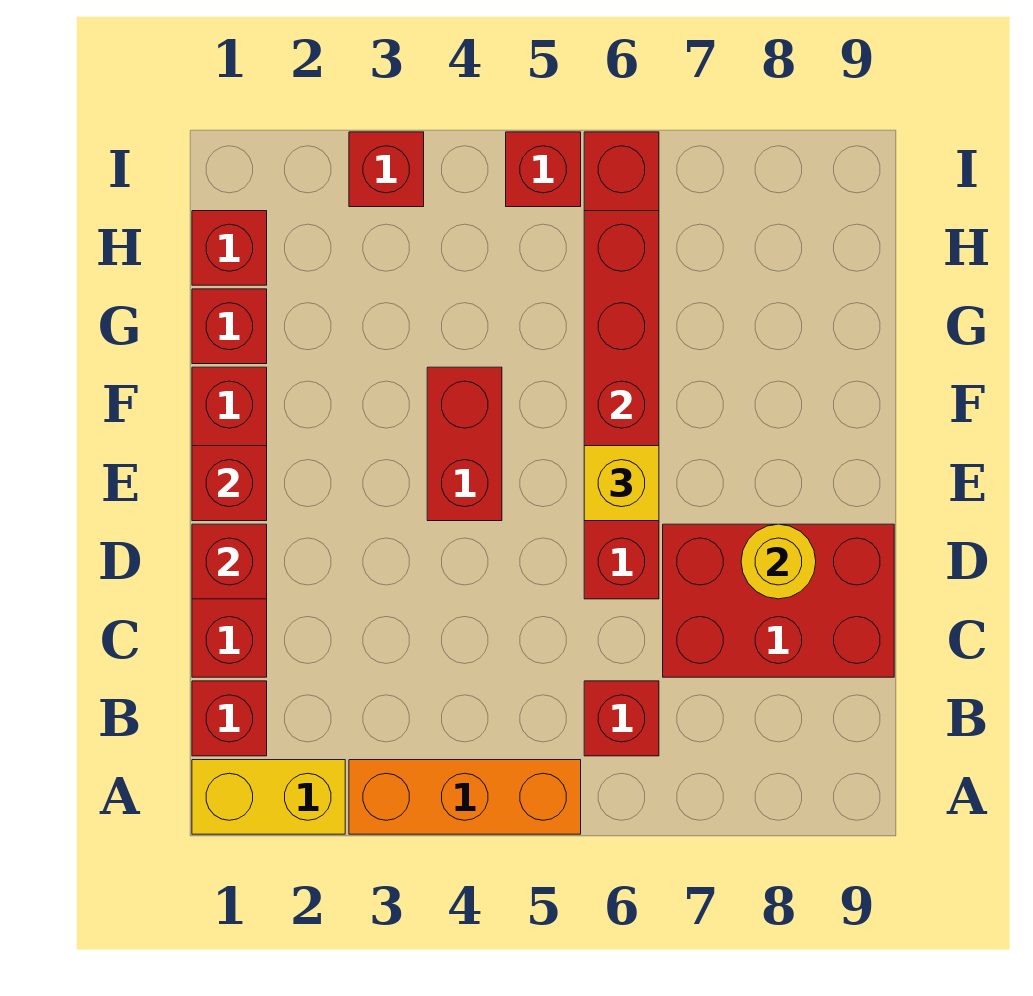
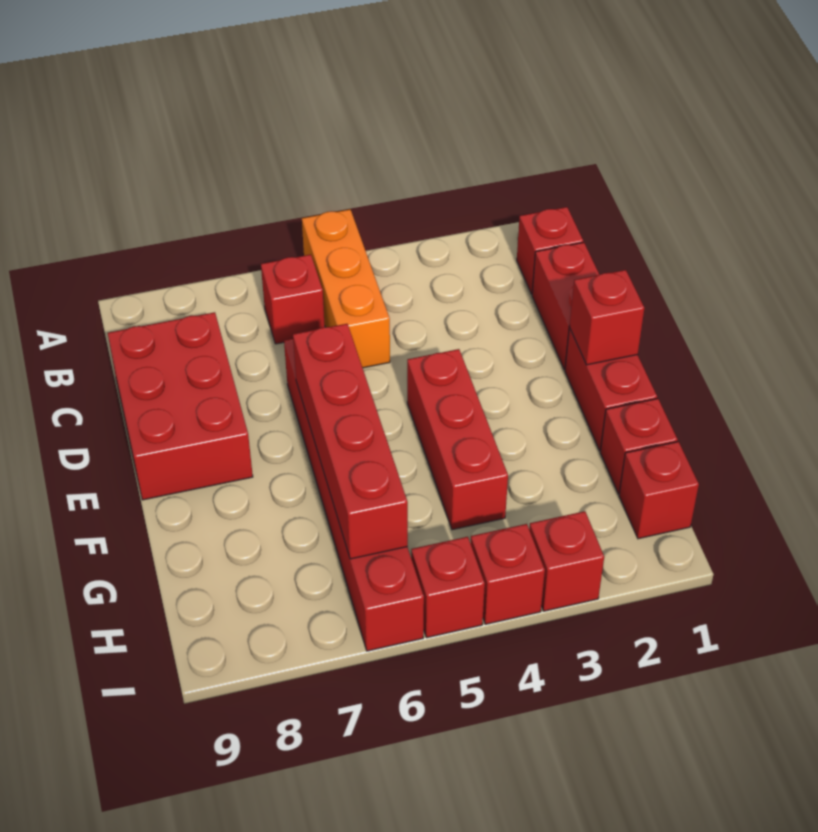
yellow brick A1:A2 level 1 -> none
orange brick A3:A5 level 1 -> orange brick A5:C5 level 1
red brick C7:D9 level 1 -> red brick C8:E9 level 1
red brick D1 level 2 -> red brick I4 level 1
yellow round brick D8 level 2 -> none
red brick E4:F4 level 1 -> red brick E4:G4 level 1
yellow brick E6 level 3 -> none

